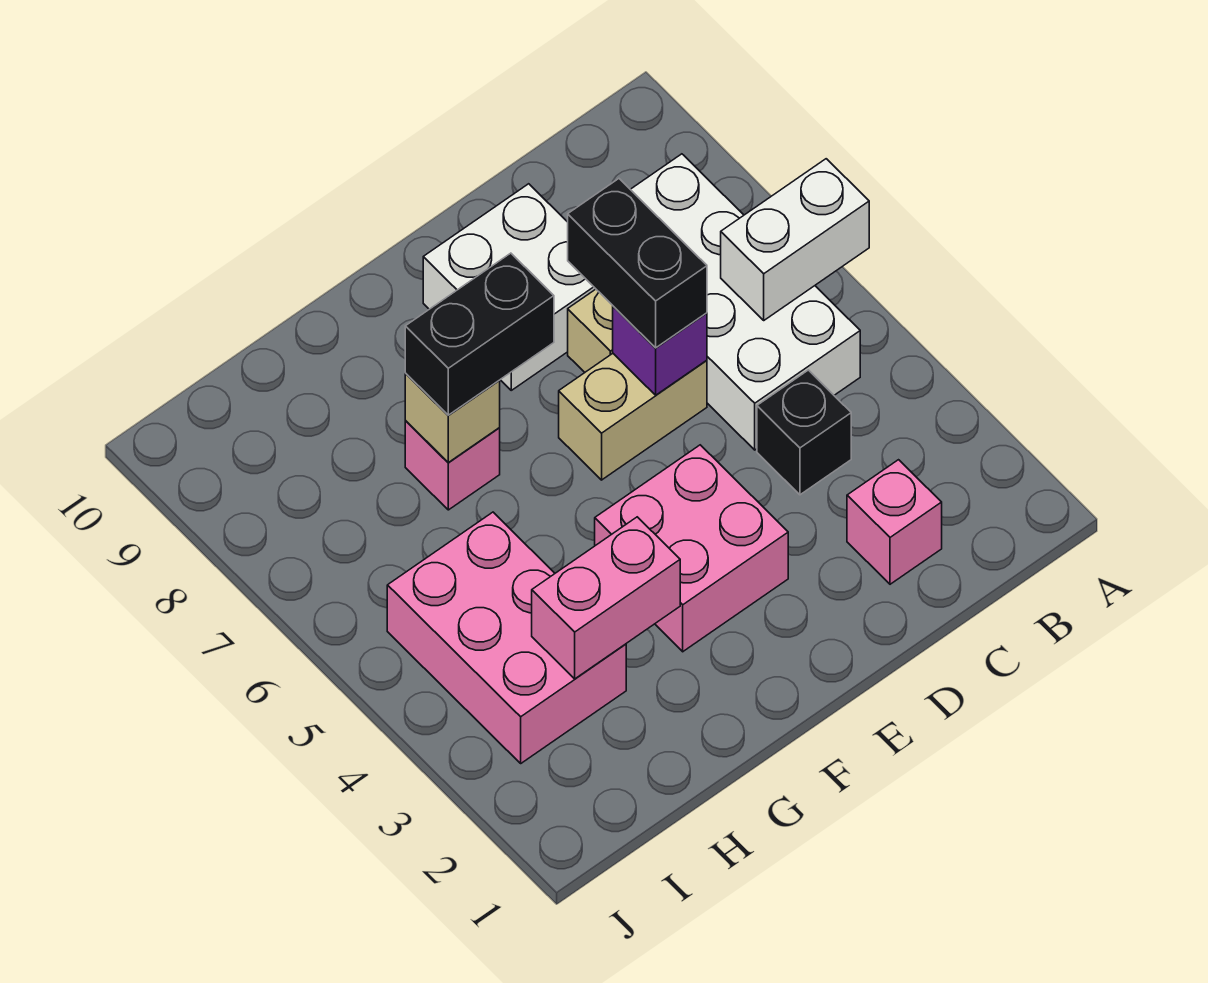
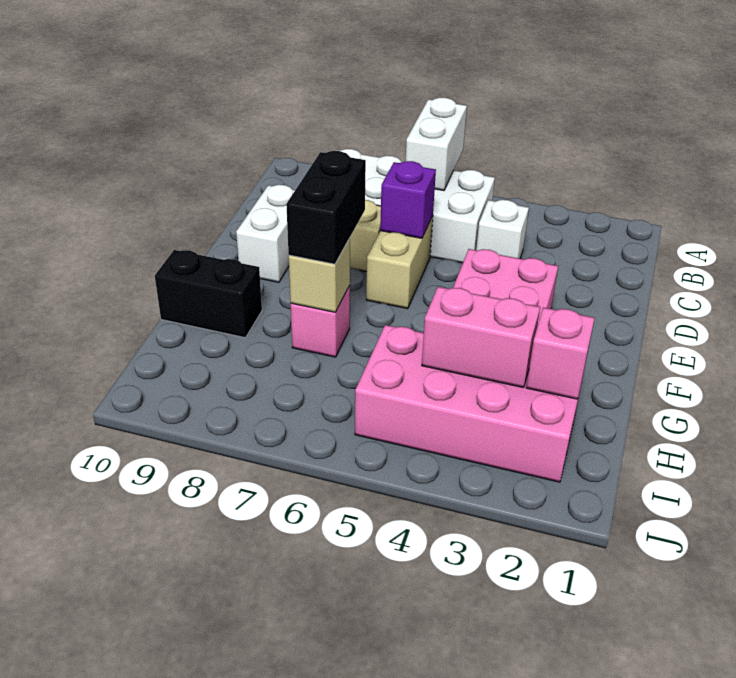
pink brick C2 level 1 -> pink brick H2 level 2
black brick C4 level 1 -> white brick C4 level 1
black brick D6:D7 level 3 -> black brick G9:G10 level 1
white brick D8:E9 level 1 -> white brick D9:E9 level 1
pink brick G3:H3 level 2 -> pink brick H3:H4 level 2
pink brick H3:I5 level 1 -> pink brick H2:I5 level 1

